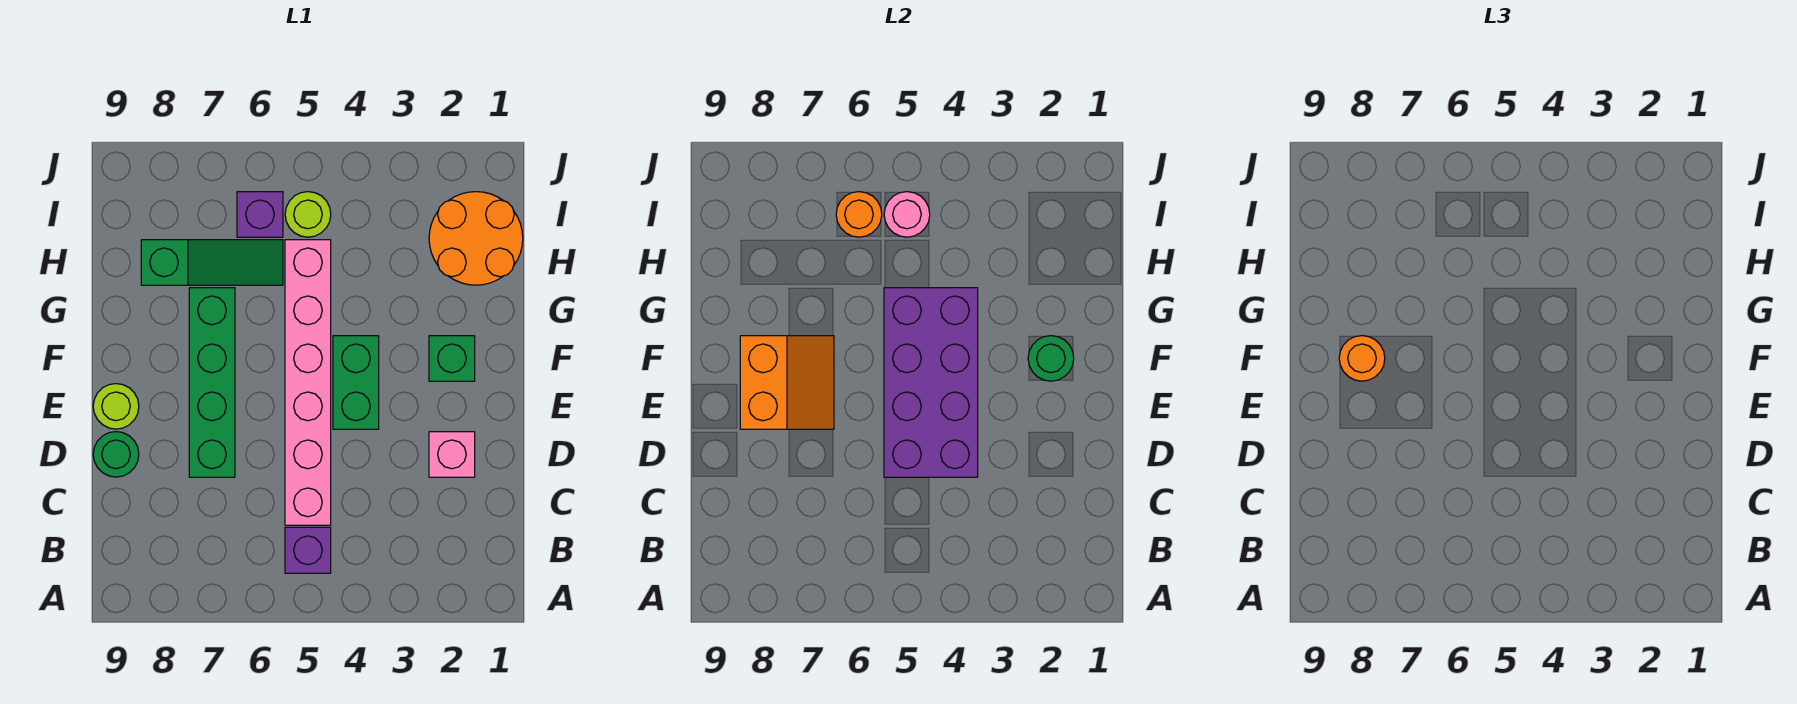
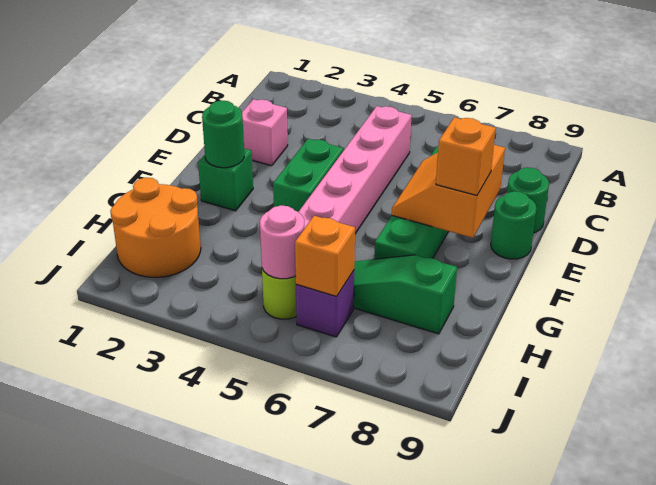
purple brick B5 level 1 -> none
purple brick D4:G5 level 2 -> none
lime round brick E9 level 1 -> green round brick E9 level 1
orange round brick F8 level 3 -> orange brick F8 level 3
orange round brick I6 level 2 -> orange brick I6 level 2

